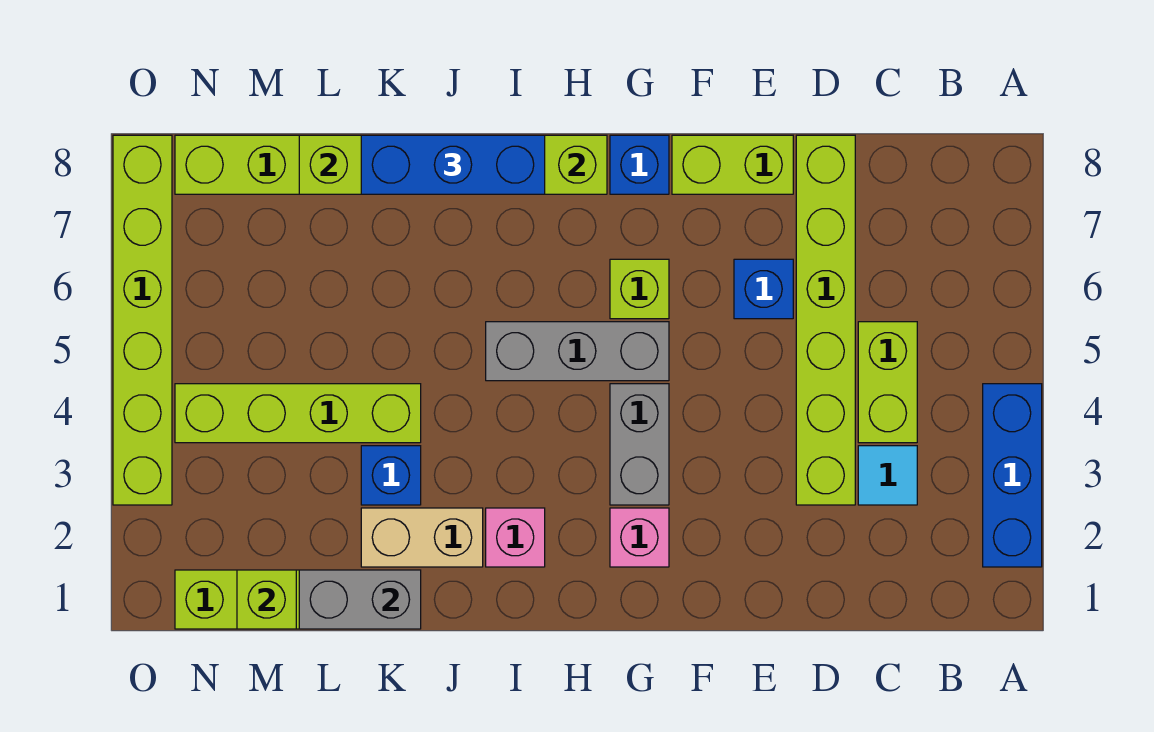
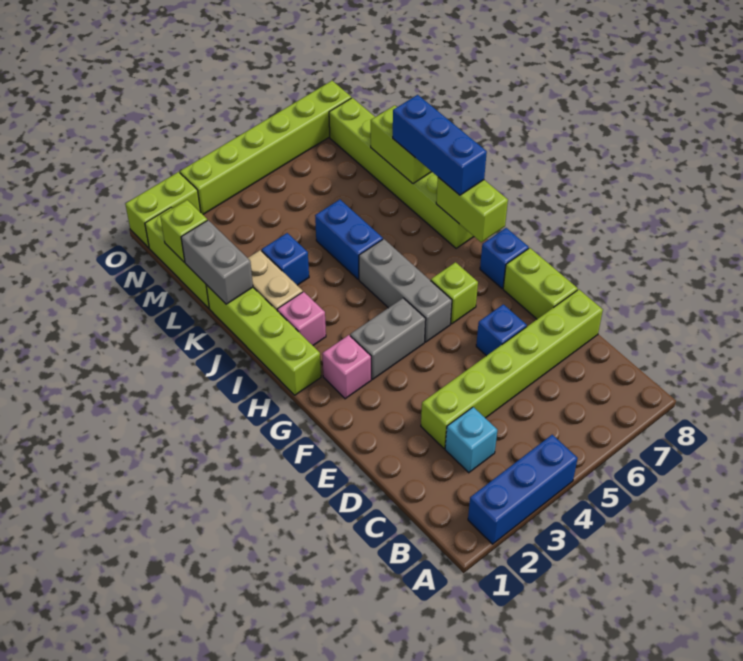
cyan tile C3 level 1 -> cyan brick C3 level 1
lime brick C4:C5 level 1 -> lime brick O1:O2 level 1
none -> blue brick J5:K5 level 1
lime brick K4:N4 level 1 -> lime brick H1:K1 level 1

